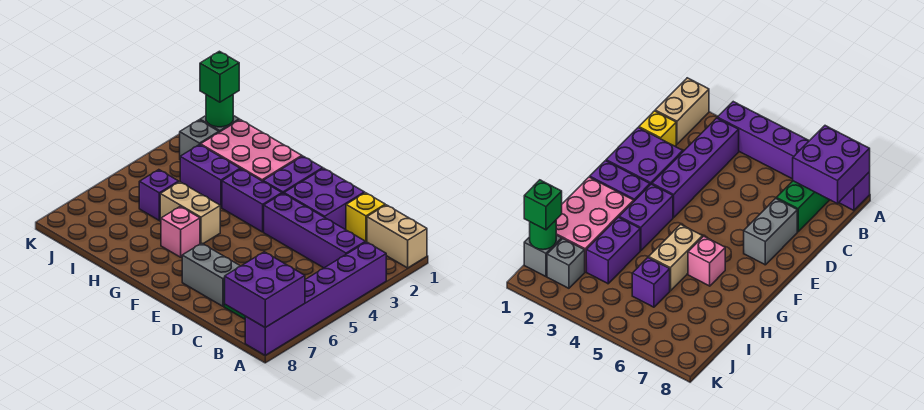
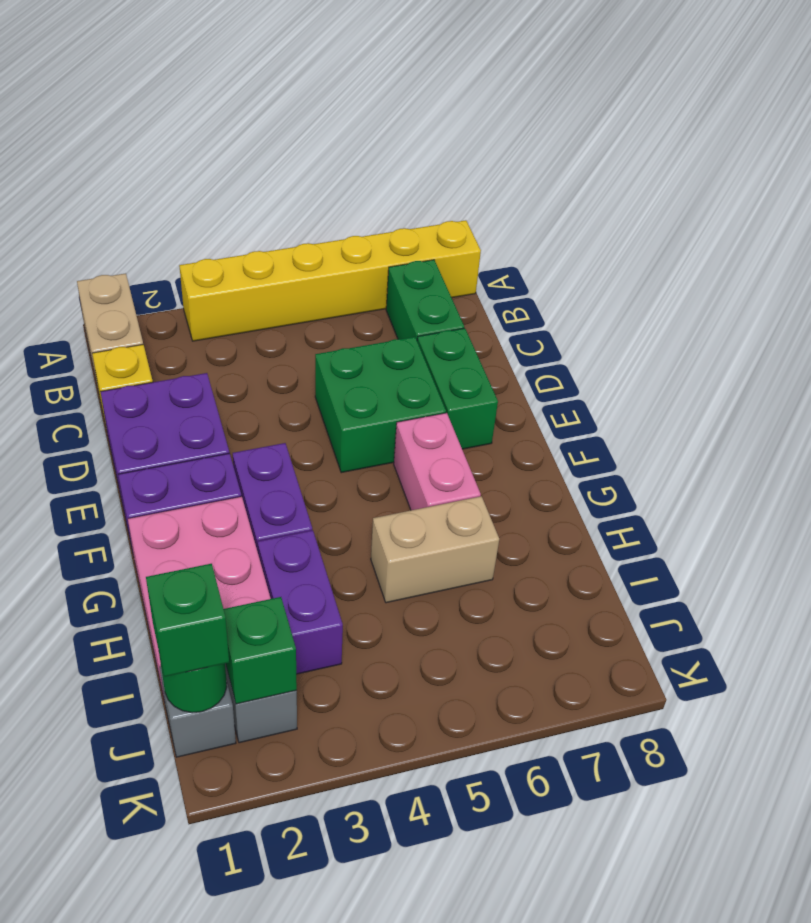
purple brick A3:A8 level 1 -> yellow brick A3:A8 level 1
purple brick A7:B8 level 2 -> none
purple brick B3:E3 level 1 -> none
none -> green brick D5:E6 level 1
grey brick D7:E7 level 1 -> green brick D7:E7 level 1
tan brick G5:H5 level 1 -> tan brick H5:H6 level 1
pink brick G6 level 1 -> pink brick F6:G6 level 1
purple brick I5 level 1 -> none
none -> green brick J2 level 2

